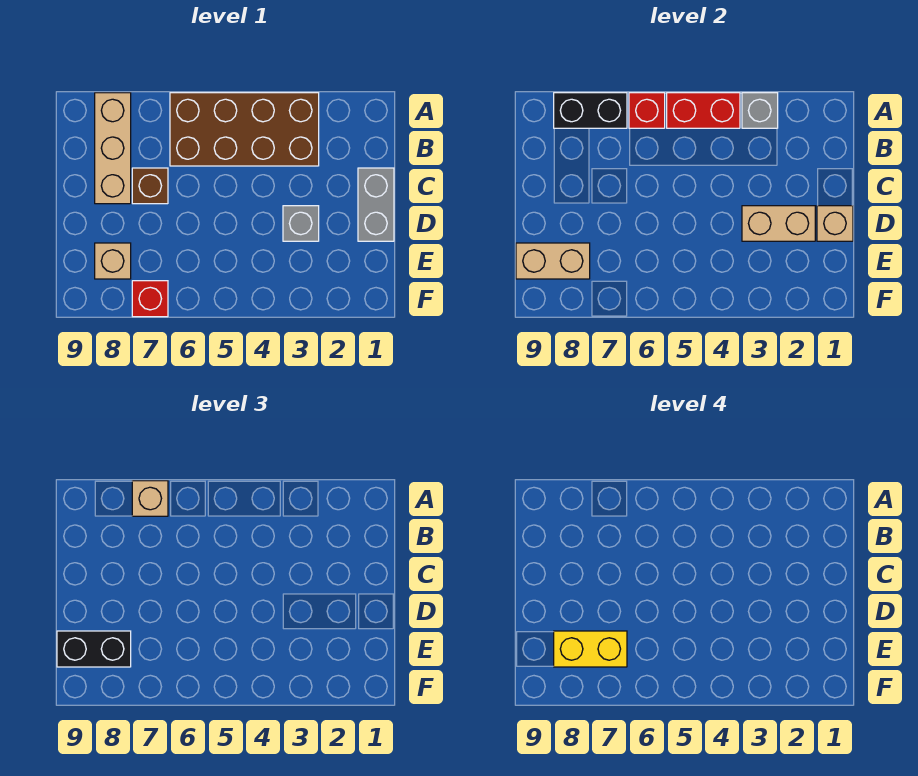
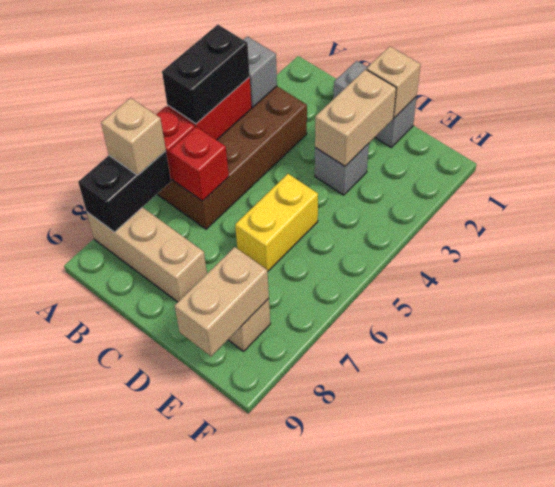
brown brick C7 level 1 -> none
yellow brick E7:E8 level 4 -> yellow brick D5:D6 level 1
black brick E8:E9 level 3 -> black brick A4:A5 level 3
red brick F7 level 1 -> red brick B6 level 2

